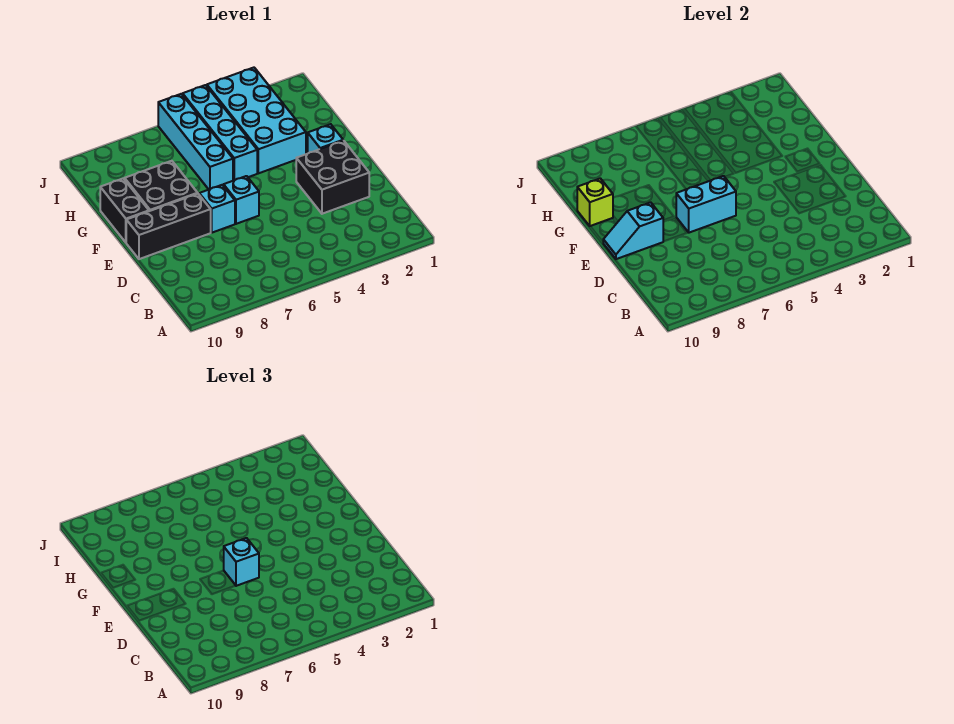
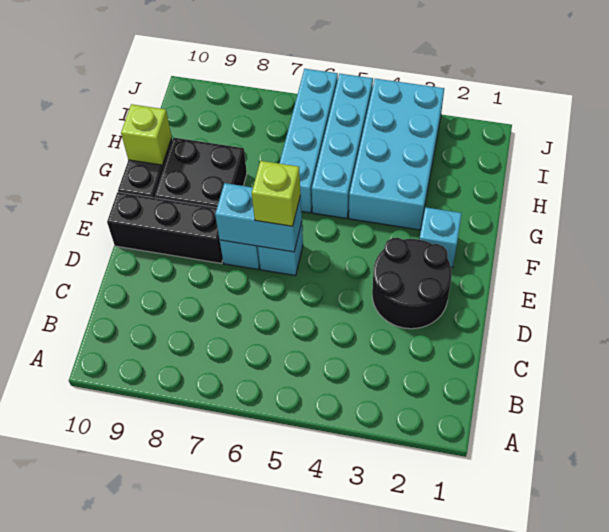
black brick D2:E3 level 1 -> black round brick D2:E3 level 1
cyan brick E6 level 3 -> lime brick E6 level 3
cyan slope E9:E10 level 2 top 9 -> none

